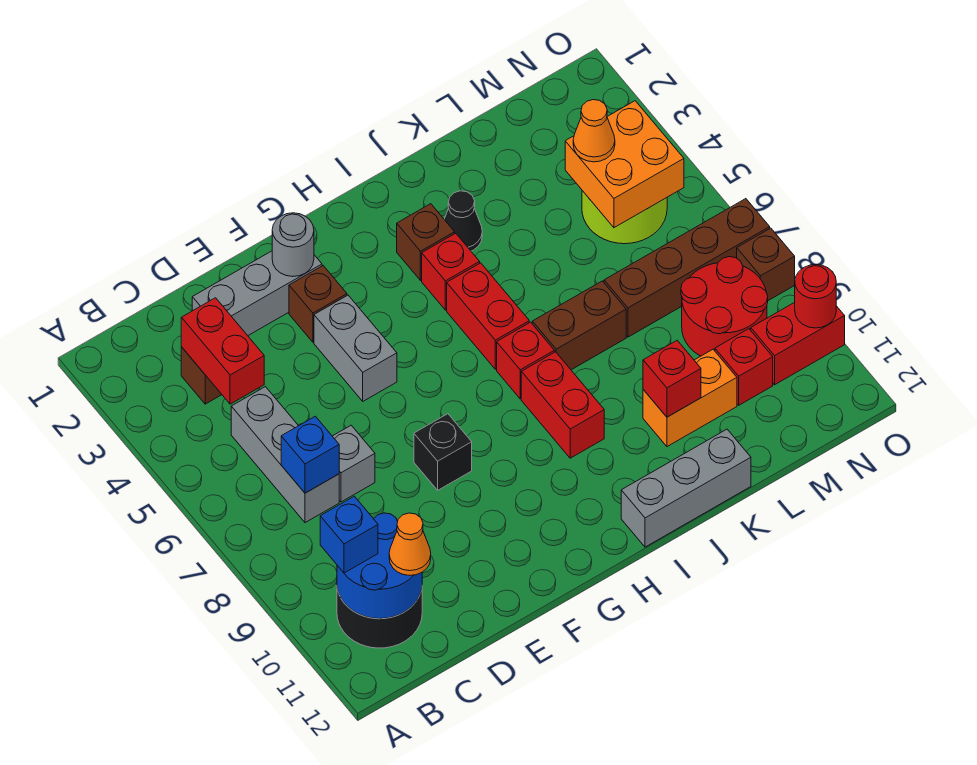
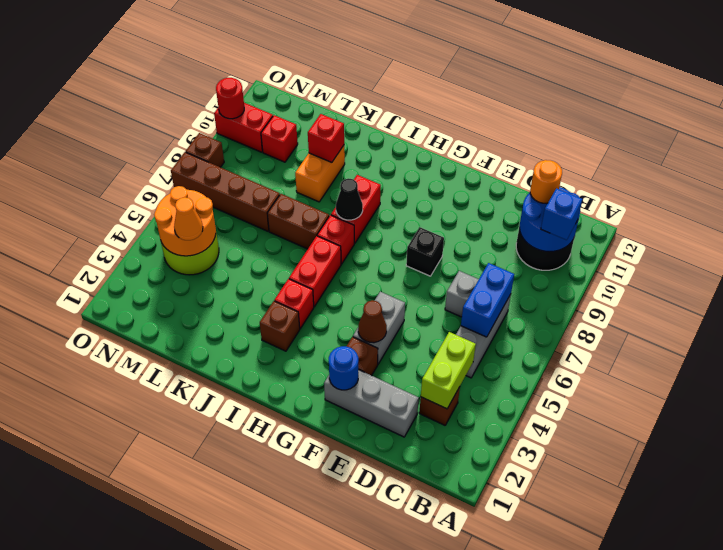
red brick C3:C4 level 2 -> lime brick C3:C4 level 2
blue brick C7 level 2 -> blue brick C6:C7 level 2
orange cone C11 level 3 -> orange round brick C11 level 3
grey round brick F2 level 2 -> blue round brick F2 level 2
none -> brown cone F4 level 2
grey brick I12:K12 level 1 -> none
black cone J3 level 1 -> black cone I8 level 2
orange brick K10:L10 level 1 -> orange brick K9:K10 level 1
orange brick M4:N5 level 2 -> orange round brick M4:N5 level 2
red round brick M8:N9 level 1 -> none

